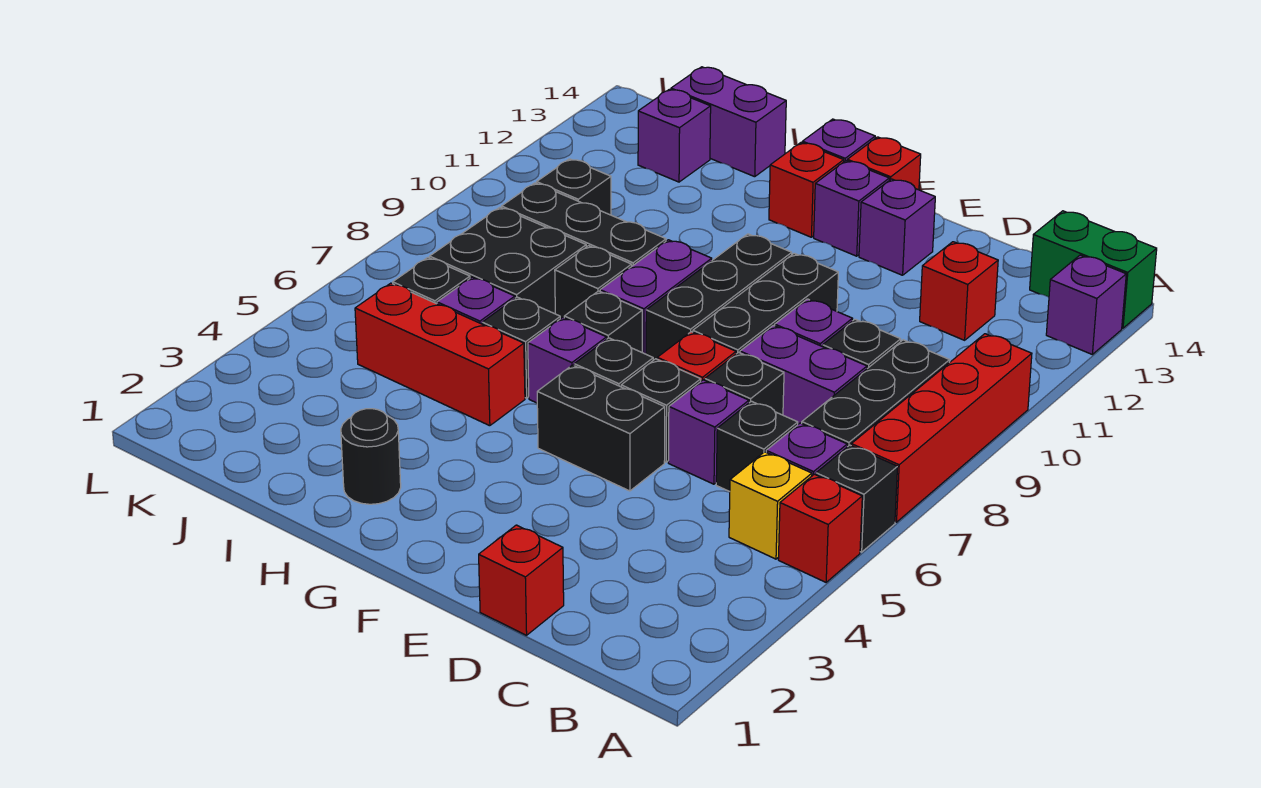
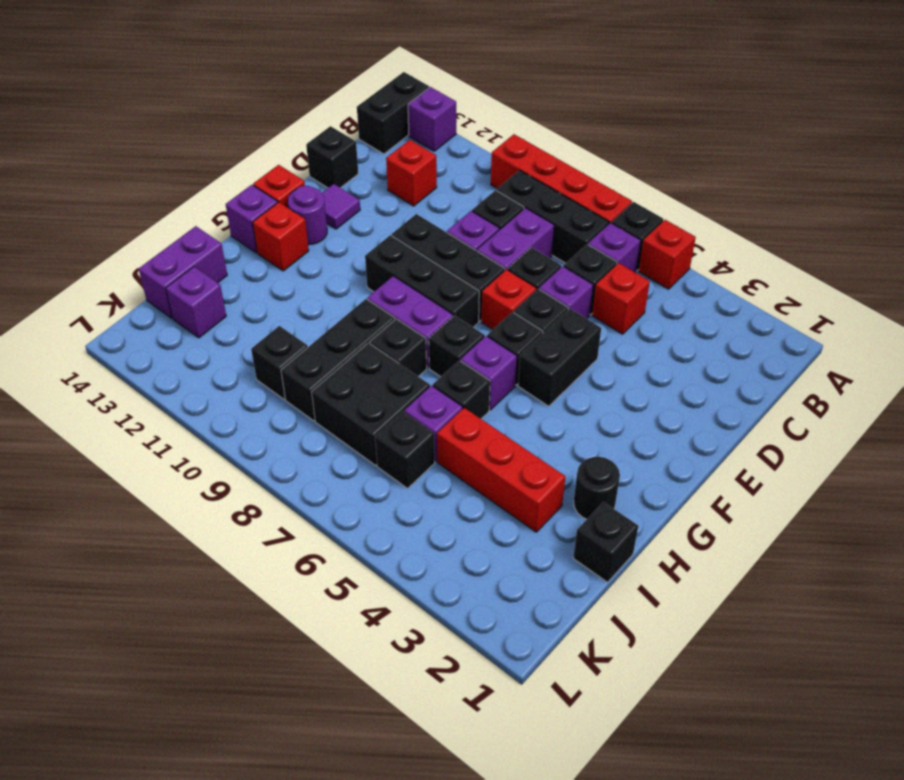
green brick A14:B14 level 1 -> black brick A14:B14 level 1
yellow brick B5 level 1 -> none
red brick D1 level 1 -> red brick C5 level 1
none -> black brick D14 level 1
purple brick E13 level 1 -> purple tile E13 level 1
purple brick F13 level 1 -> purple round brick F13 level 1
red brick H5:J5 level 1 -> red brick I3:I5 level 1
none -> black brick I1 level 1

